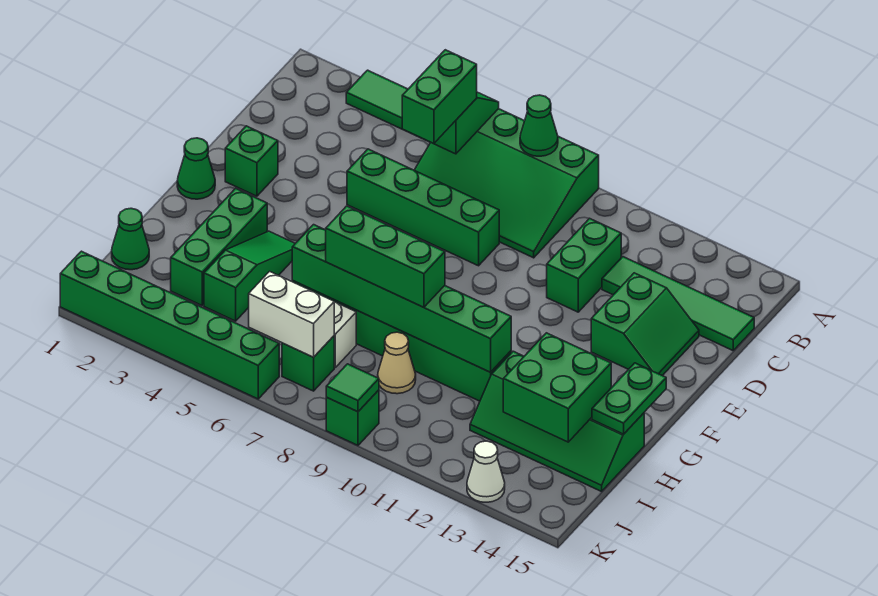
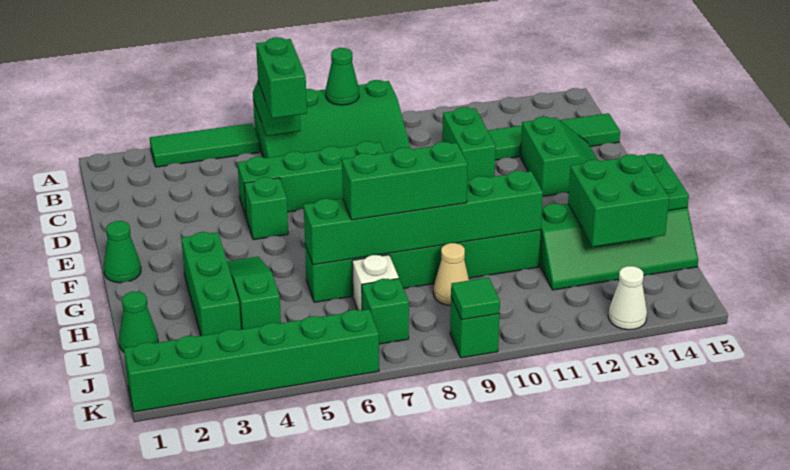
green brick E2 level 1 -> green brick E5 level 1
white brick J6:J7 level 2 -> none

